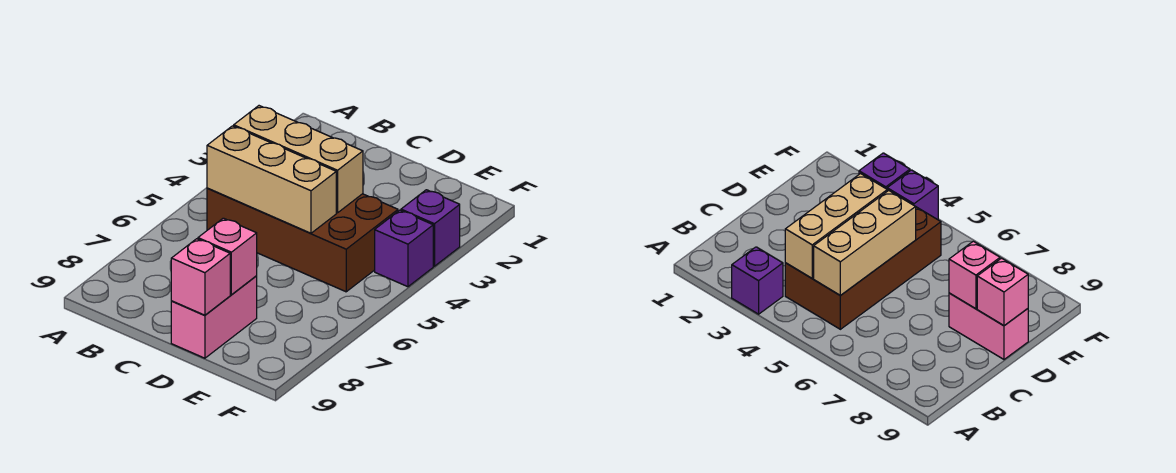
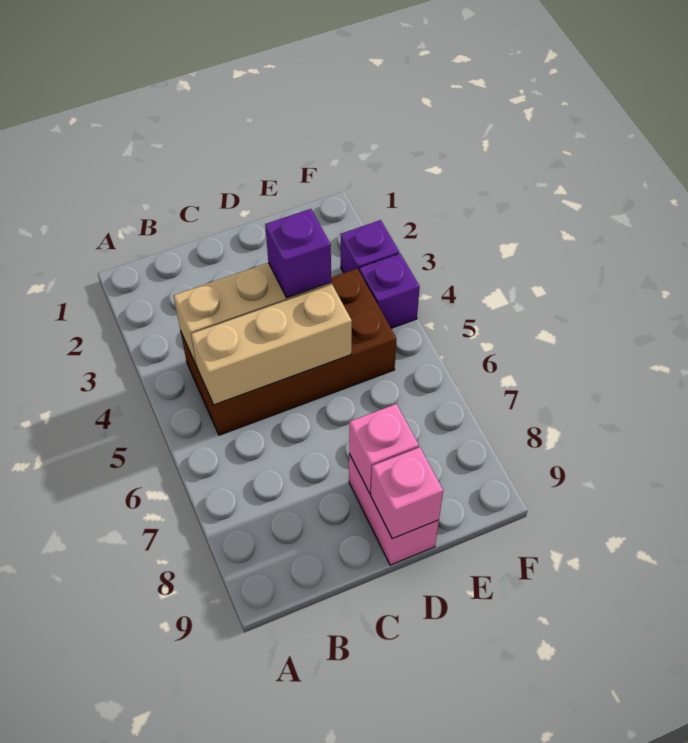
purple brick A3 level 1 -> purple brick D4 level 3

